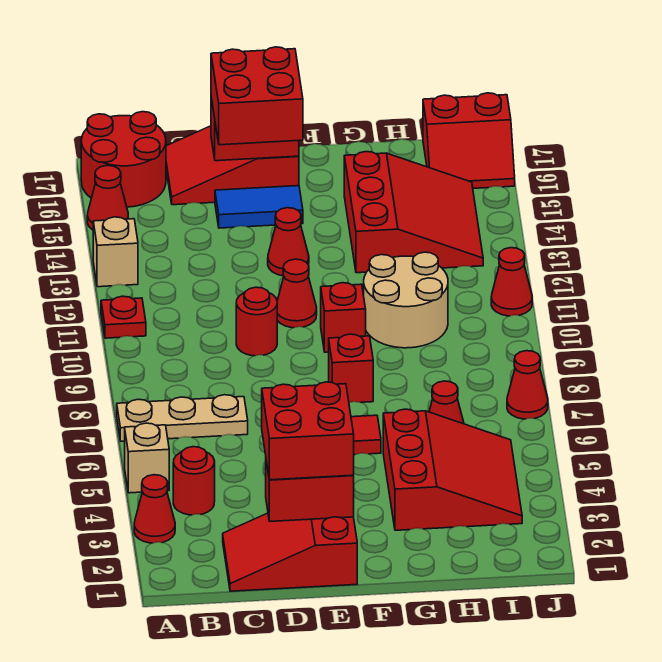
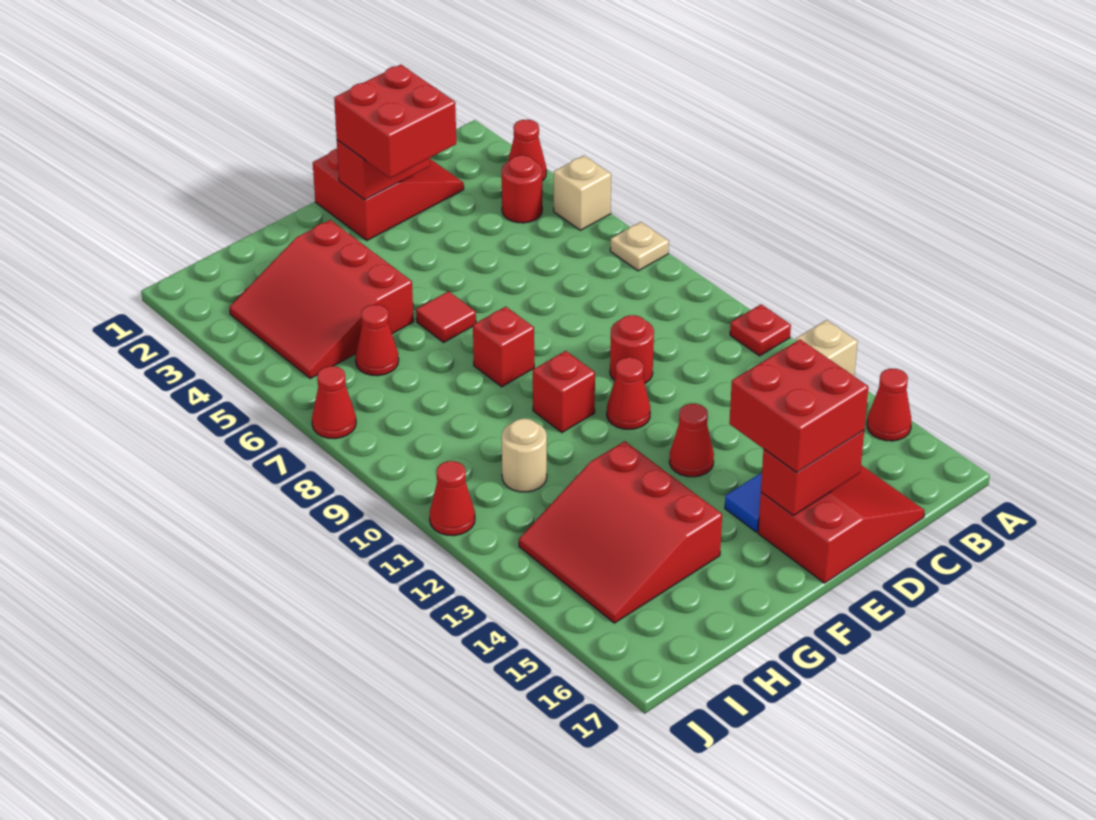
tan plate A7:C7 level 1 -> tan plate A7 level 1
red round brick A16:B17 level 1 -> none
tan round brick G10:H11 level 1 -> tan round brick H11 level 1
red slope I16:J17 level 1 top 17 -> none

